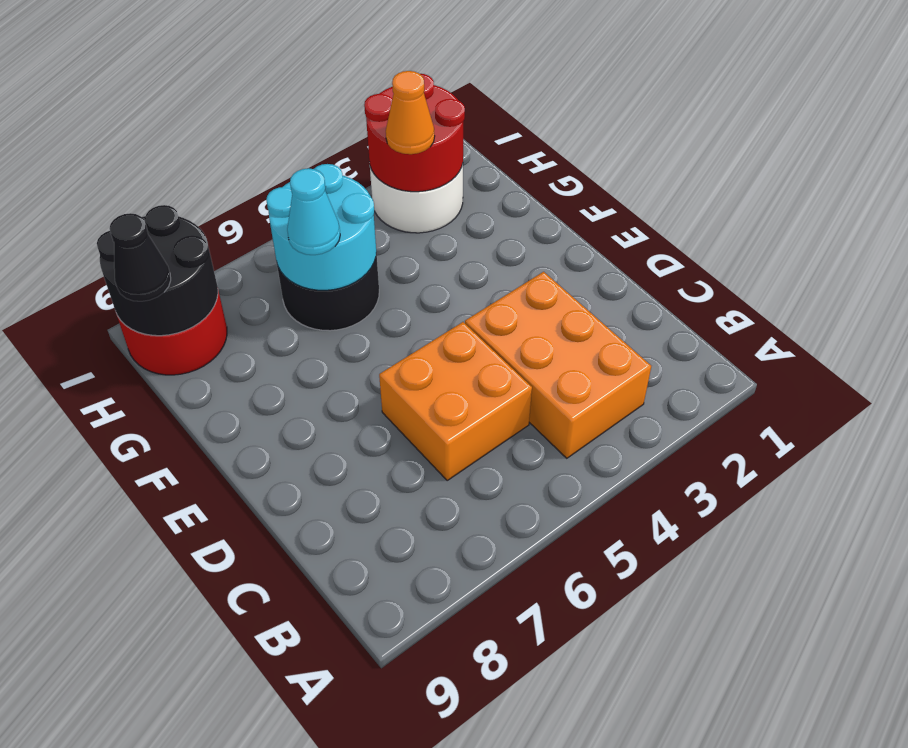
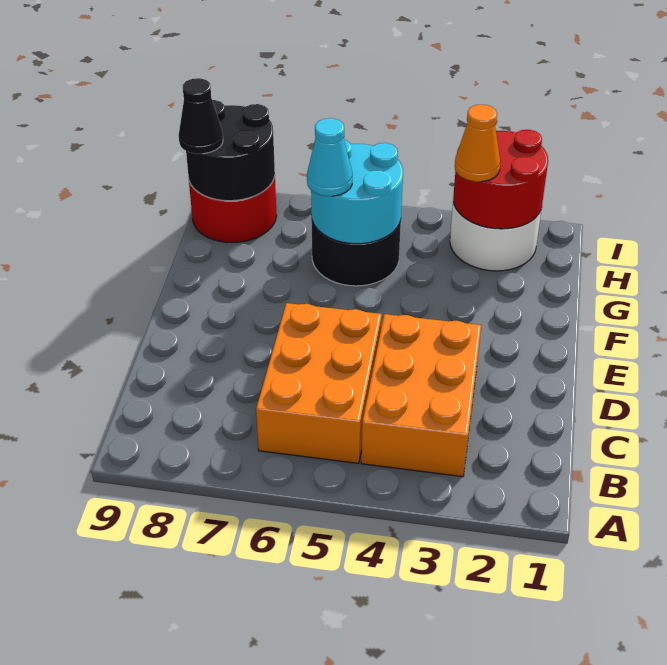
orange brick C5:D6 level 1 -> orange brick B5:D6 level 1

